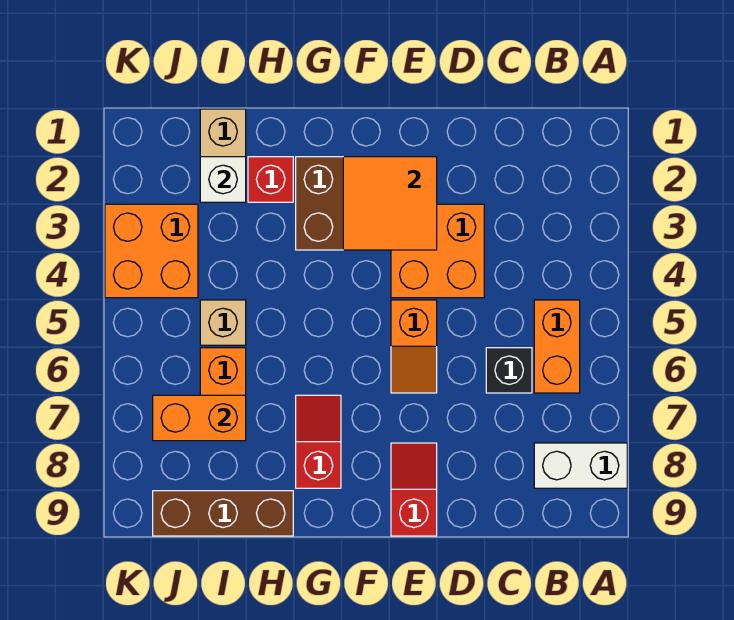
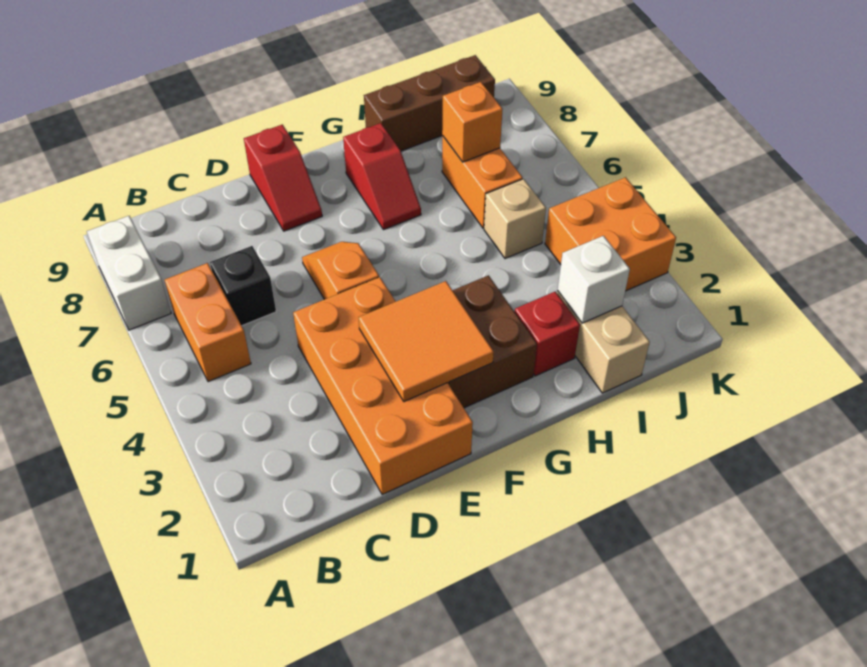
white brick A8:B8 level 1 -> white brick A7:A8 level 1
orange brick D3:E4 level 1 -> orange brick D1:E4 level 1
orange brick I7:J7 level 2 -> orange brick I7 level 2

